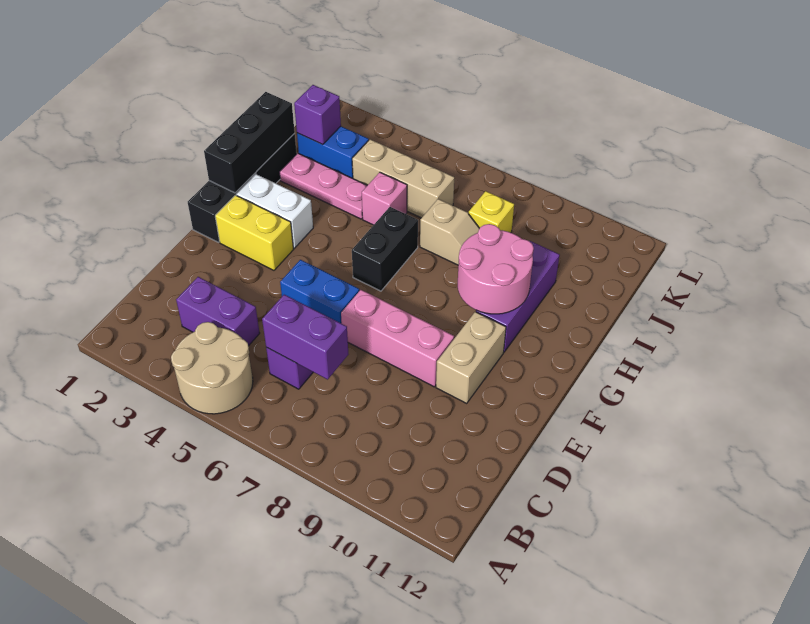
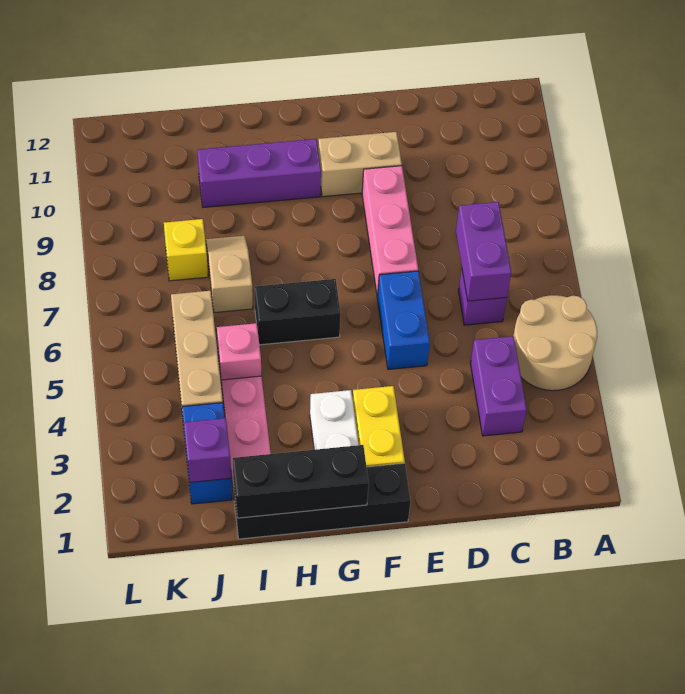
pink round brick G9:H10 level 2 -> none

